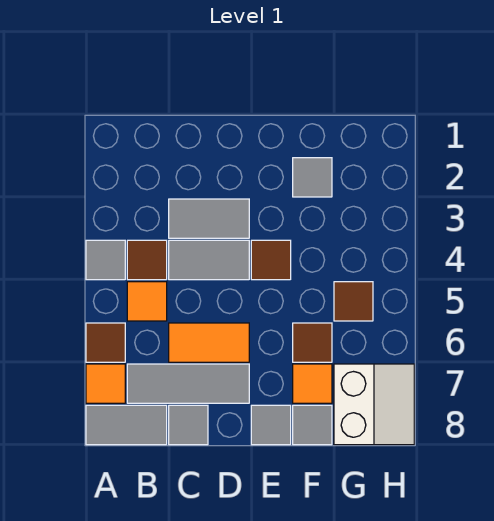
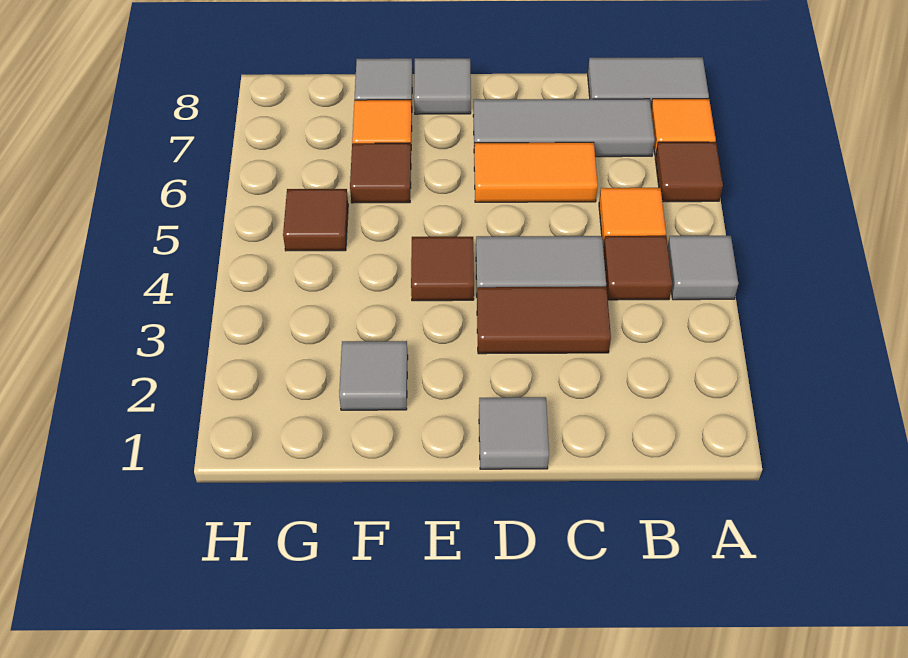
grey tile C3:D3 level 1 -> brown tile C3:D3 level 1
grey tile C8 level 1 -> grey tile D1 level 1
white slope G7:H8 level 1 top G -> none

